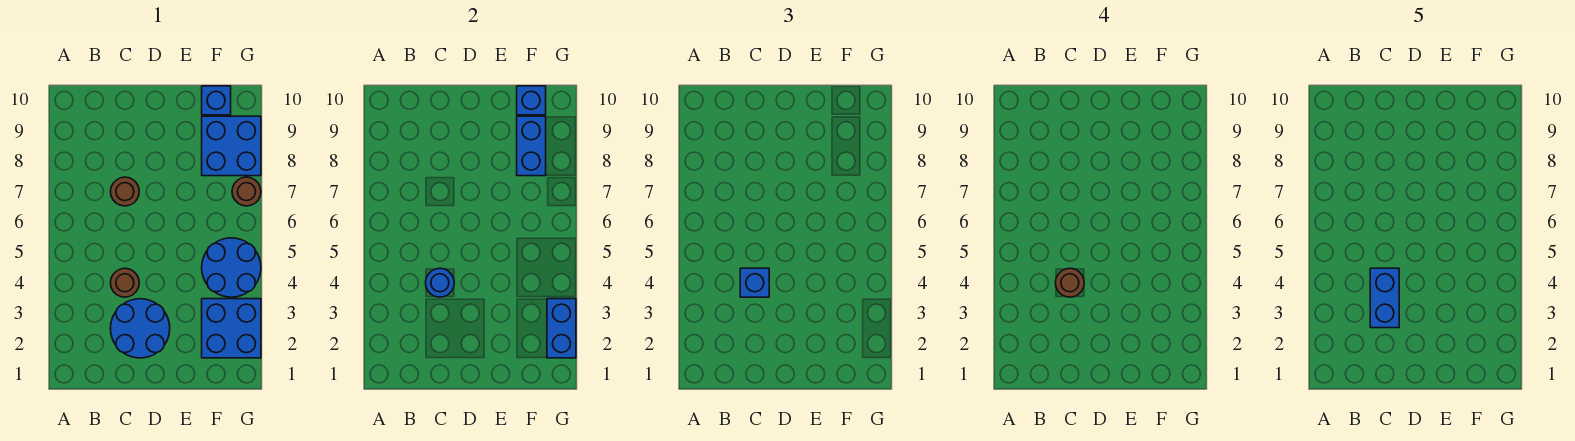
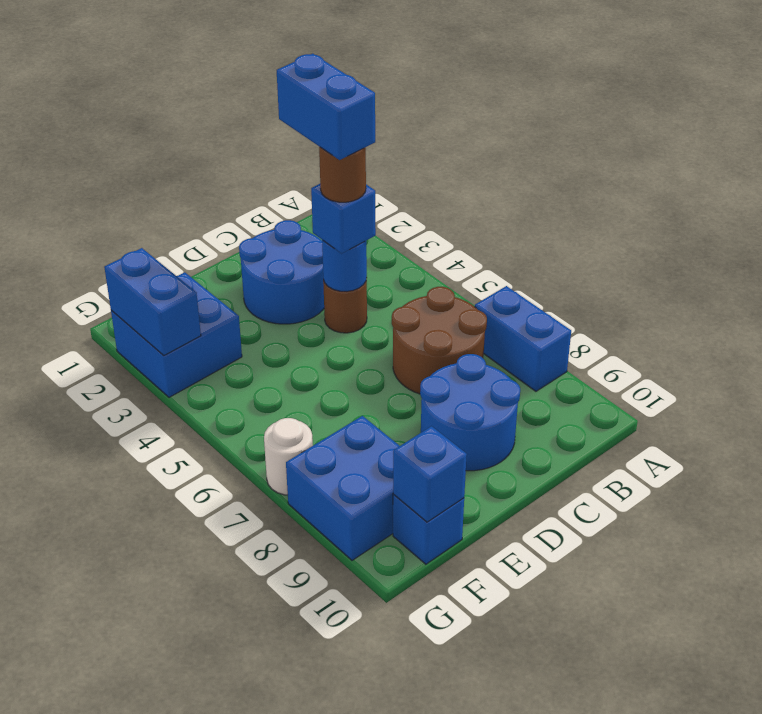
brown round brick C7 level 1 -> brown round brick B6:C7 level 1
blue round brick F4:G5 level 1 -> blue round brick C8:D9 level 1
blue brick F8:F9 level 2 -> blue brick A7:A8 level 1
brown round brick G7 level 1 -> white round brick G7 level 1

